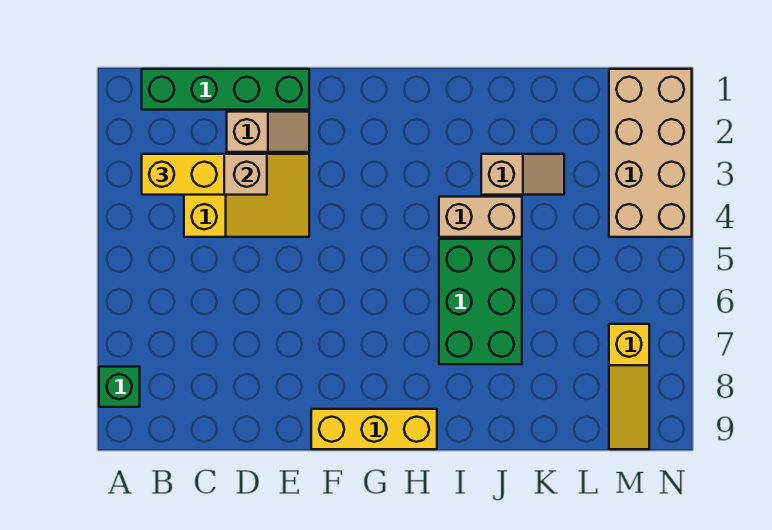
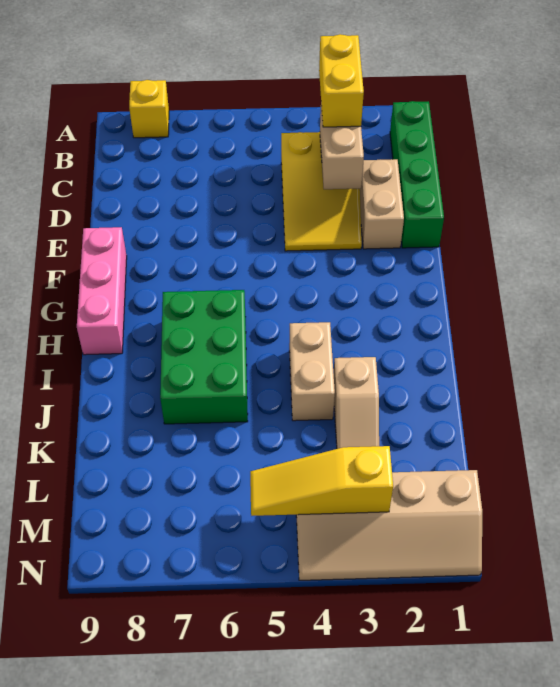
green brick A8 level 1 -> yellow brick A8 level 1
tan slope D2:E2 level 1 top D -> tan brick D2:E2 level 1
yellow brick F9:H9 level 1 -> pink brick F9:H9 level 1
green brick I5:J7 level 1 -> green brick H6:J7 level 1
tan brick M1:N4 level 1 -> tan slope M1:N4 level 1 top M
yellow slope M7:M9 level 1 top 7 -> yellow slope M3:M5 level 2 top 3

